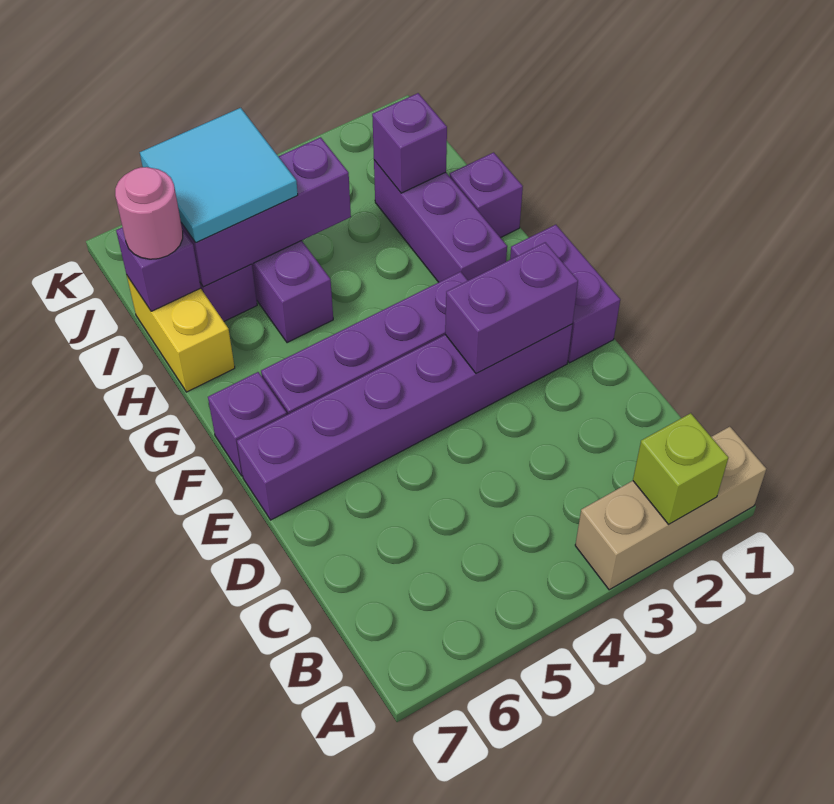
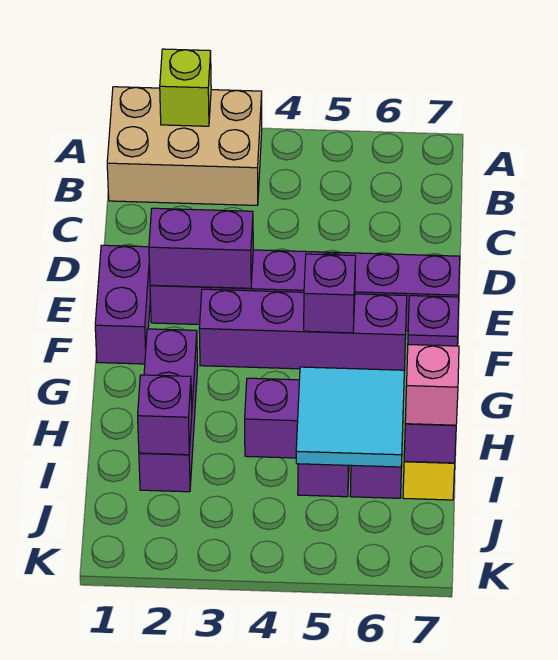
tan brick A1:A3 level 1 -> tan brick A1:B3 level 1
purple brick H1 level 1 -> purple brick F5 level 2
pink round brick I7 level 3 -> pink brick I7 level 3

